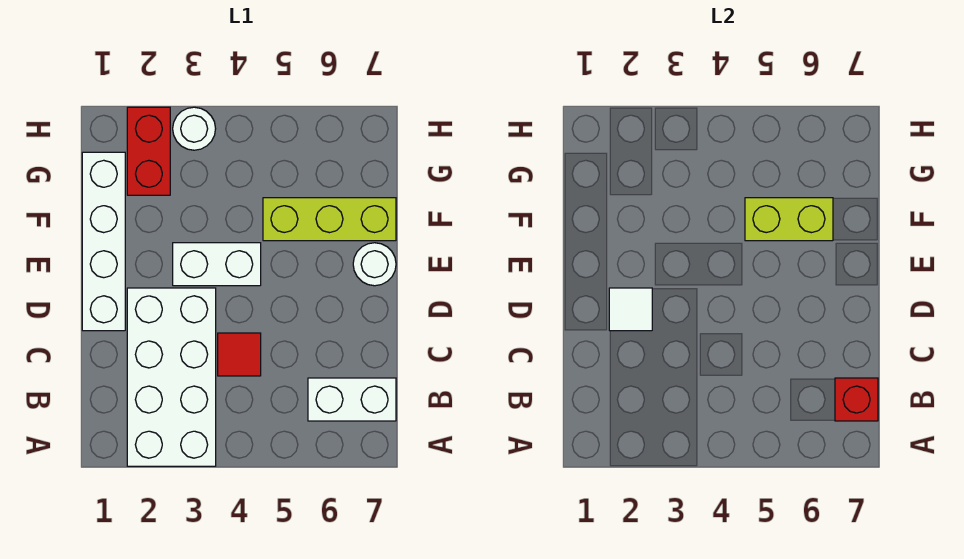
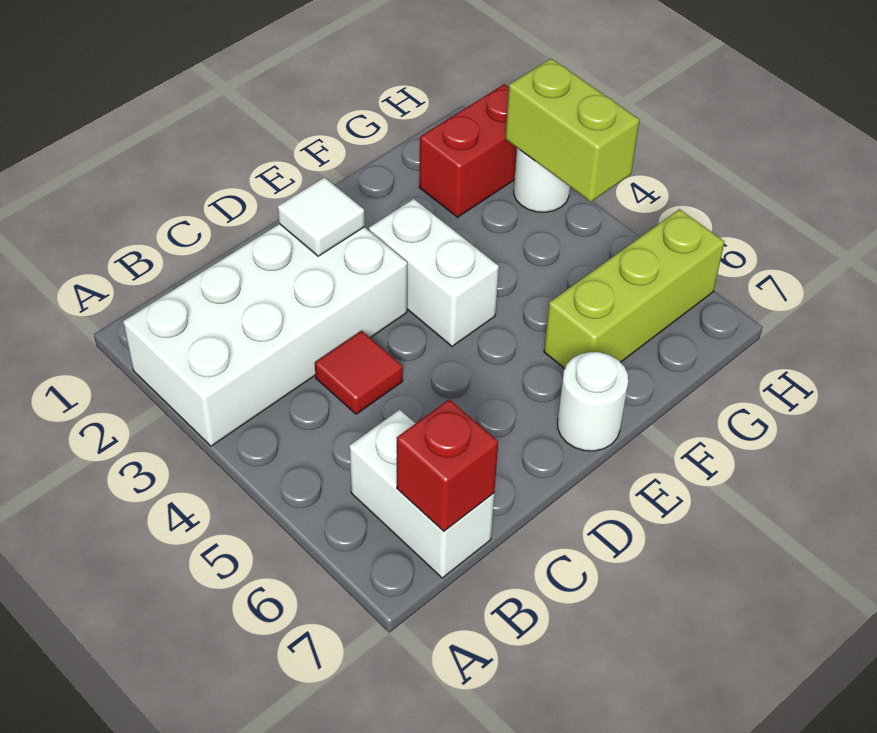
white brick D1:G1 level 1 -> none
lime brick F5:F7 level 1 -> lime brick F6:H6 level 1
lime brick F5:F6 level 2 -> lime brick H3:H4 level 2

